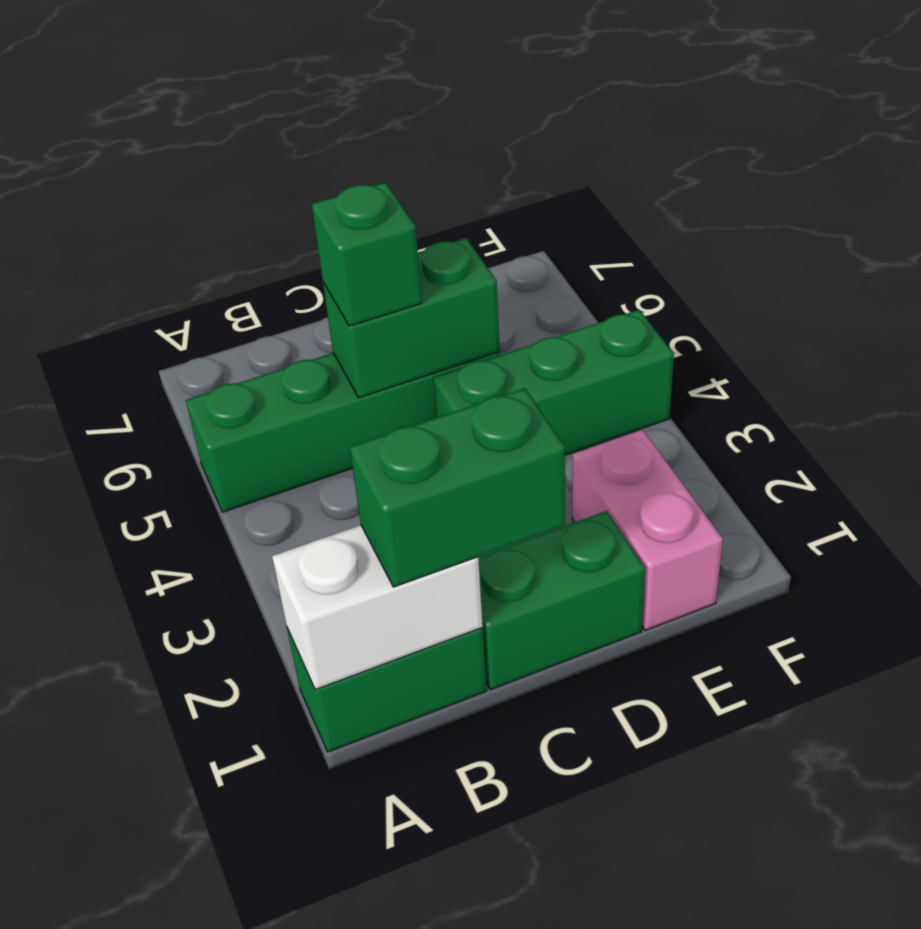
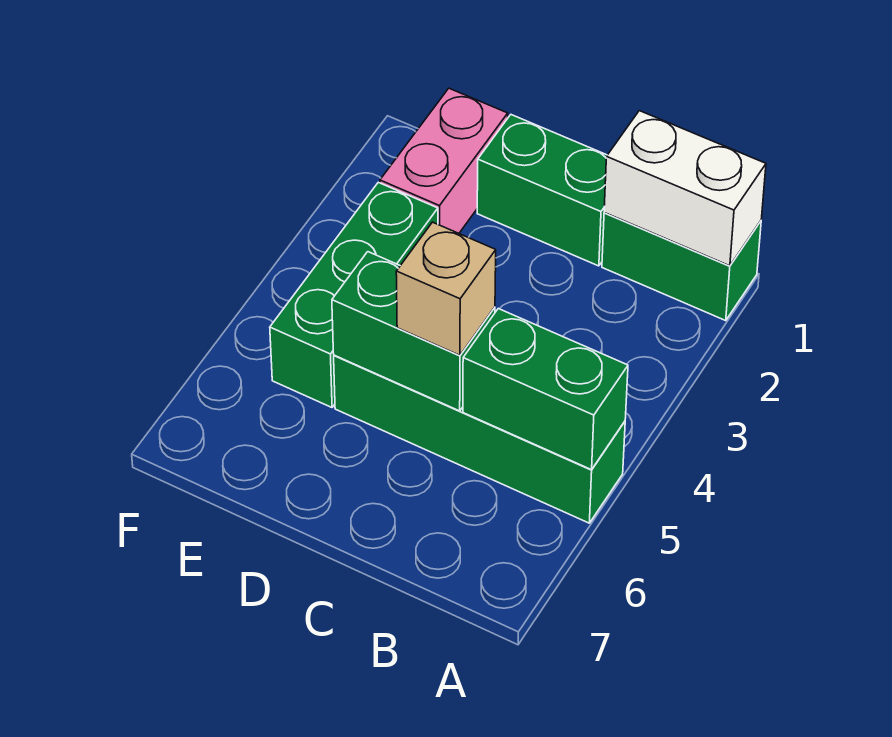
green brick B1:C1 level 3 -> green brick A5:B5 level 2
green brick C5 level 3 -> tan brick C5 level 3
green brick D4:F4 level 1 -> green brick E3:E5 level 1

